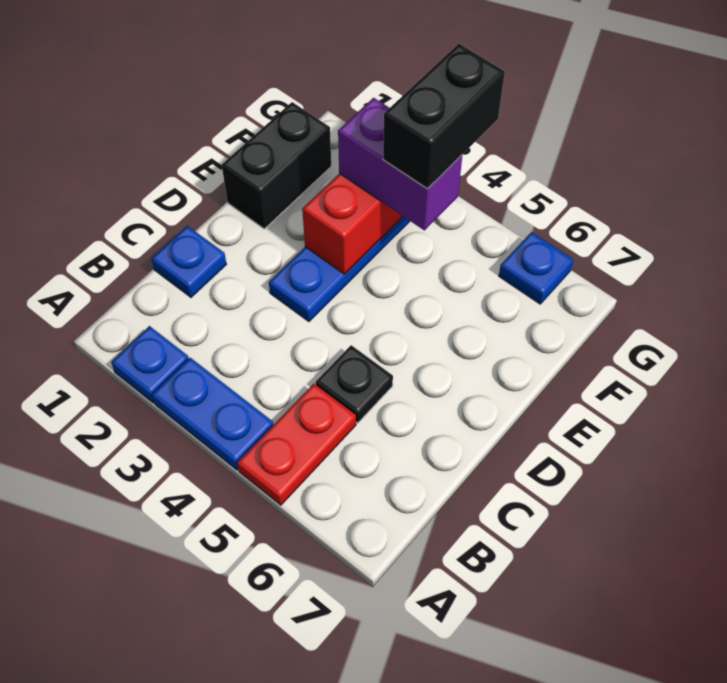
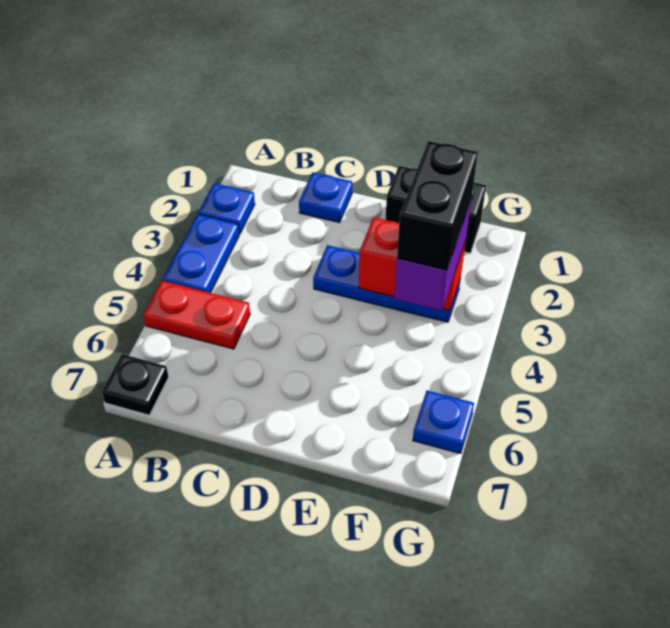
black plate C5 level 1 -> black plate A7 level 1
black brick F4:G4 level 4 -> black brick F3:F4 level 4

